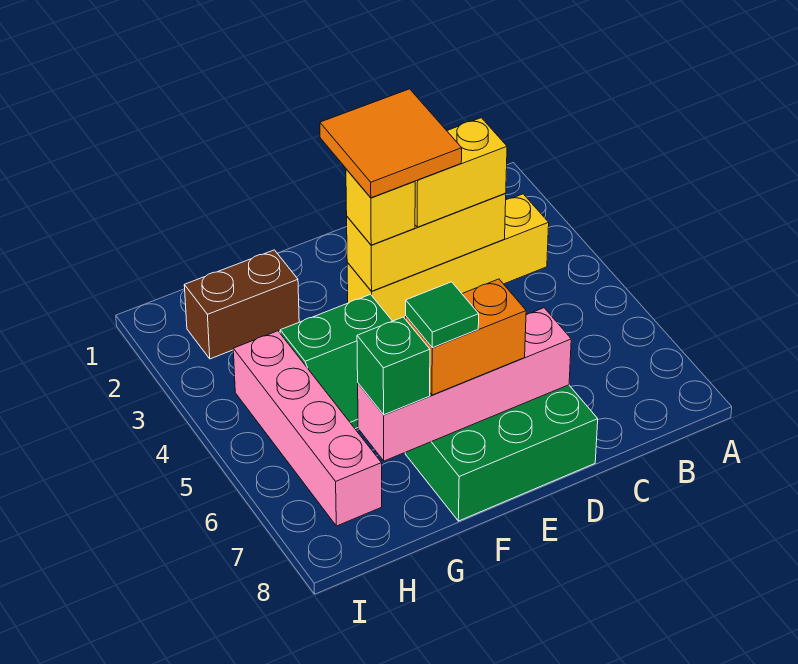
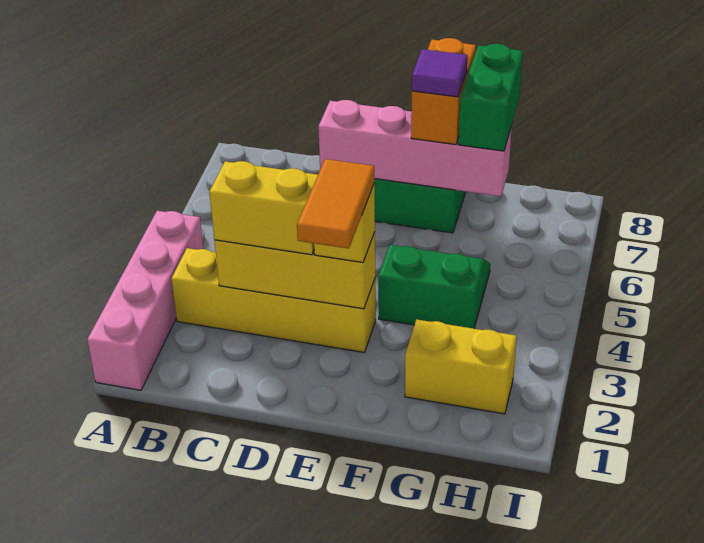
orange tile D2:E3 level 4 -> orange tile E2:E3 level 4
orange brick E7:F7 level 3 -> orange brick F7:F8 level 3
green tile F7 level 4 -> purple tile F7 level 4
brown brick G2:H2 level 1 -> yellow brick G2:H2 level 1
green brick G7 level 3 -> green brick G7:G8 level 3
pink brick H4:H7 level 1 -> pink brick A1:A4 level 1

